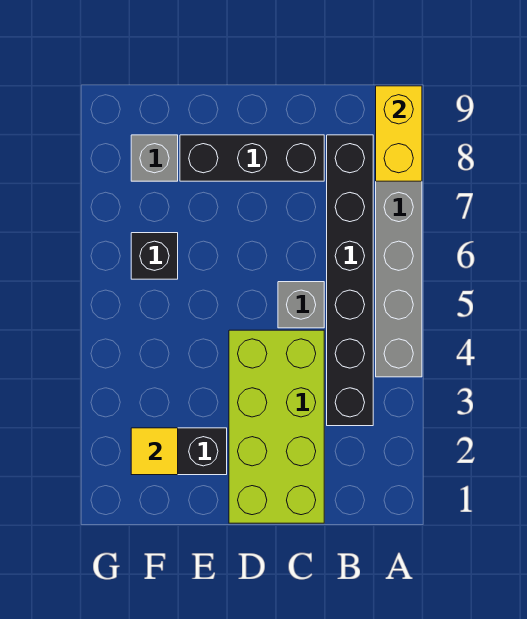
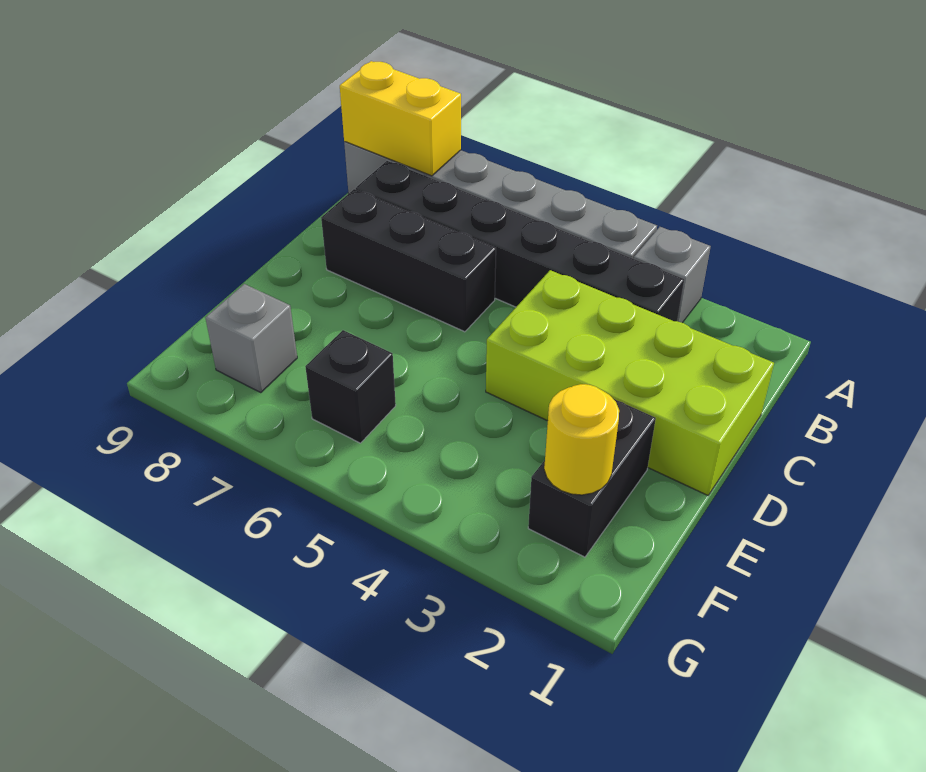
grey brick C5 level 1 -> grey brick A3 level 1
black brick C8:E8 level 1 -> black brick C6:C8 level 1
yellow tile F2 level 2 -> yellow round brick F2 level 2

